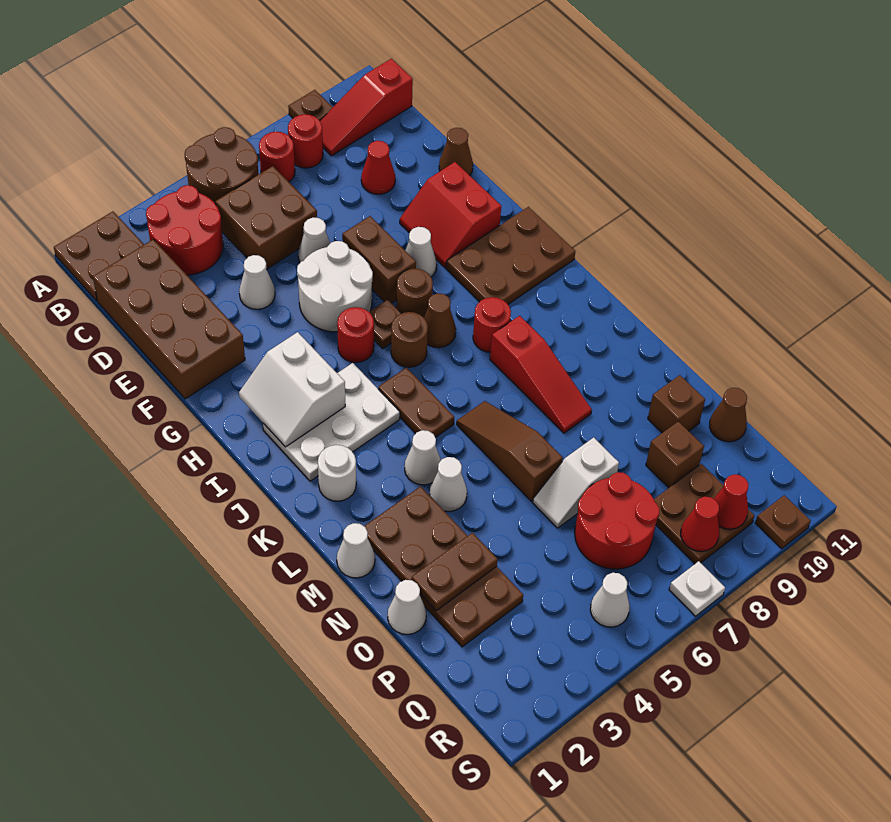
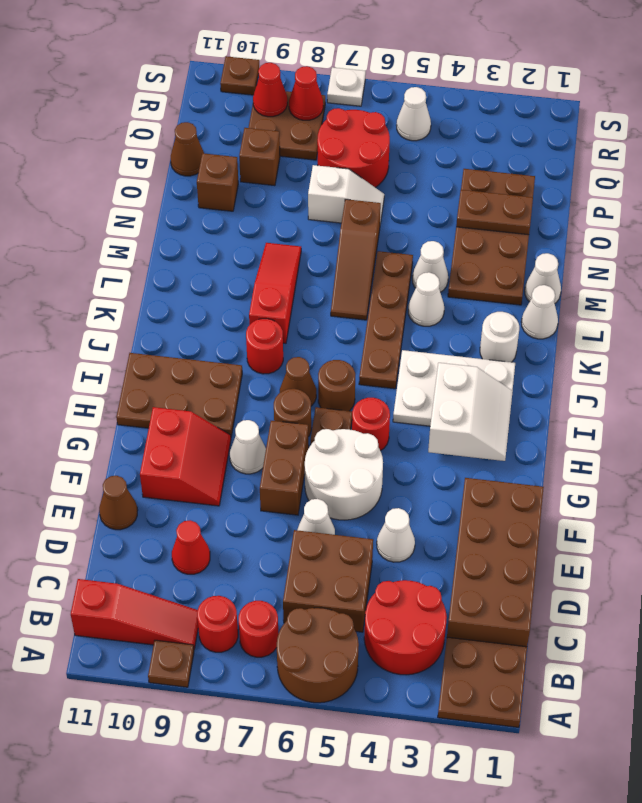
brown plate J5:K5 level 1 -> brown plate J5:M5 level 1
white cone O1 level 1 -> white cone L1 level 1

